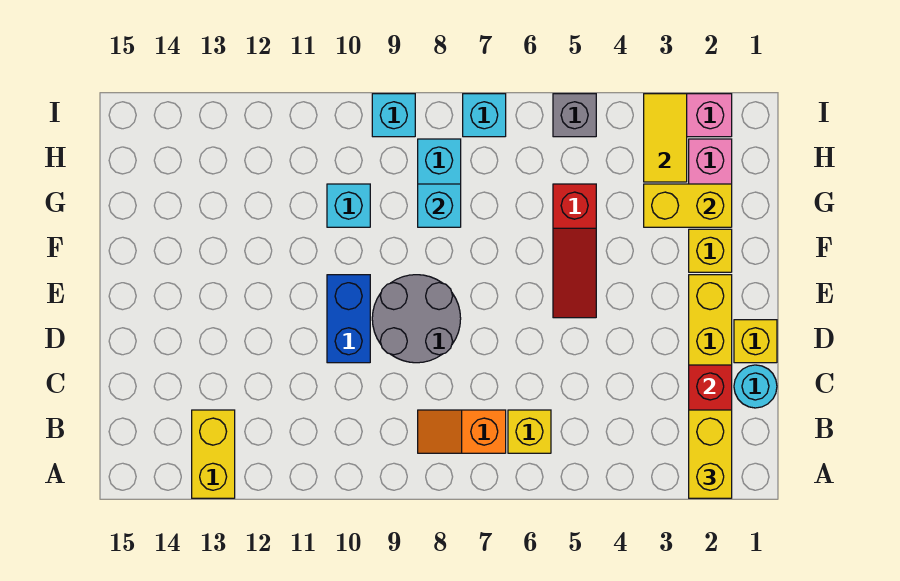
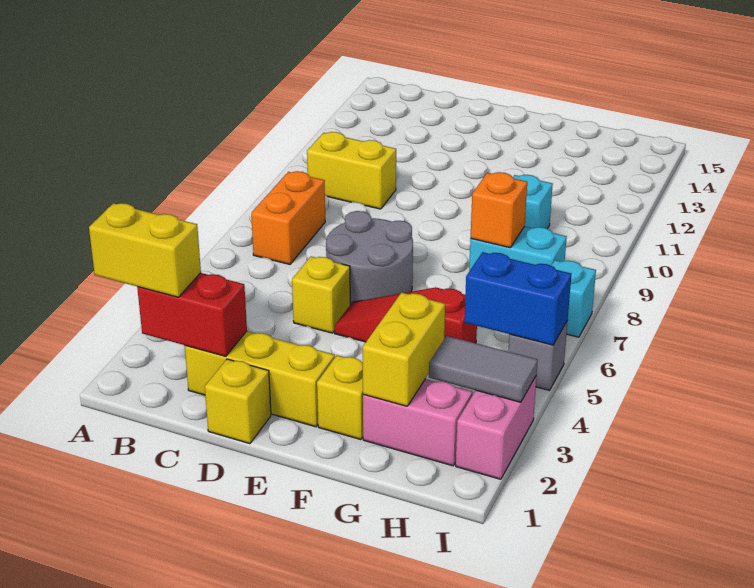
yellow brick A13:B13 level 1 -> yellow brick B10:C10 level 1
yellow brick B6 level 1 -> yellow brick D5 level 1
orange slope B7:B8 level 1 top 7 -> orange brick B7:B8 level 1
cyan round brick C1 level 1 -> none
grey round brick D8:E9 level 1 -> grey round brick D6:E7 level 1
blue brick D10:E10 level 1 -> blue brick H5:I5 level 2
cyan brick G8 level 2 -> orange brick G8 level 2
yellow tile H3:I3 level 2 -> grey tile H3:I3 level 2
cyan brick I9 level 1 -> none

